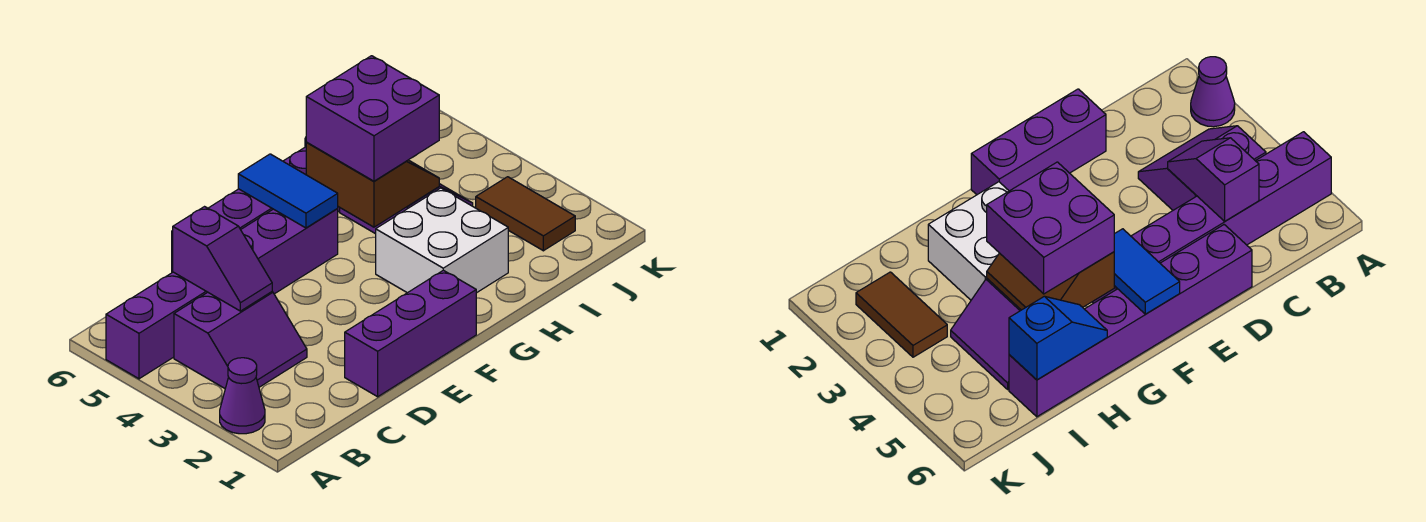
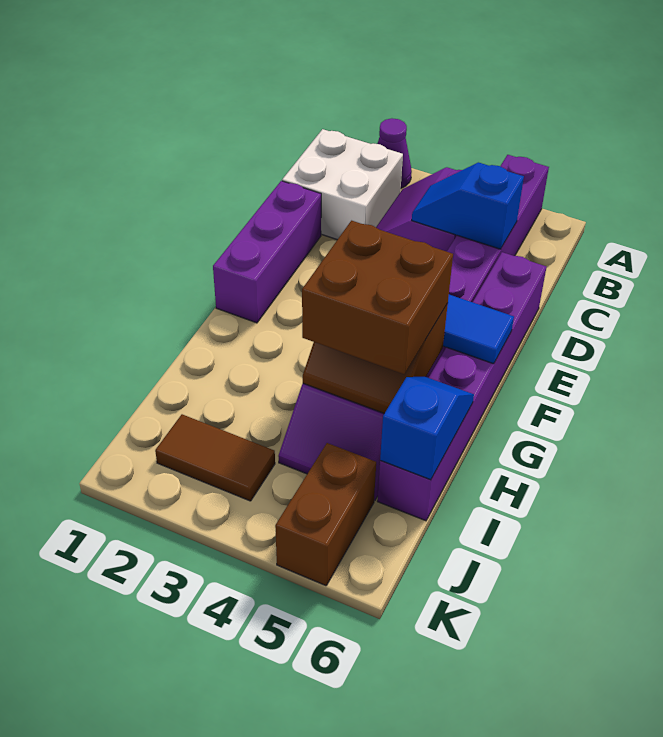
purple slope C4:C5 level 2 top 5 -> blue slope C4:C5 level 2 top 5
white brick G2:H3 level 1 -> white brick B1:C2 level 1
purple brick G4:H5 level 3 -> brown brick G4:H5 level 3
none -> brown brick J5:K5 level 1

